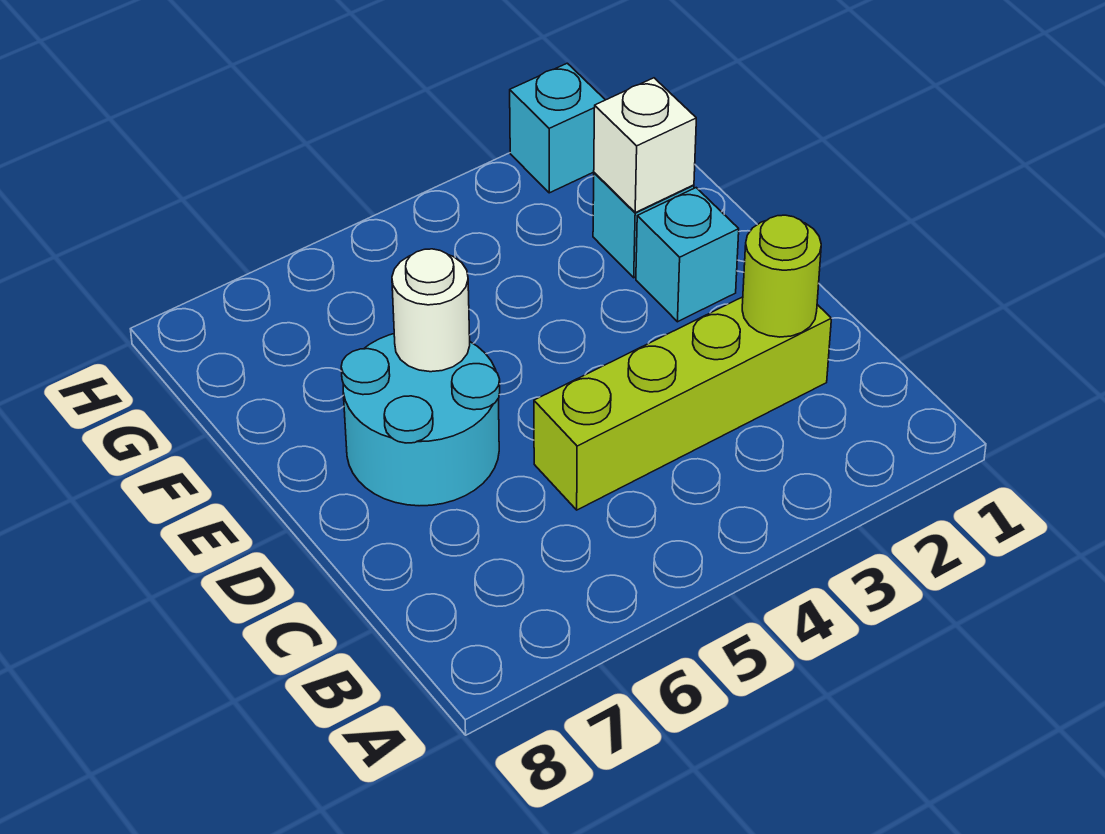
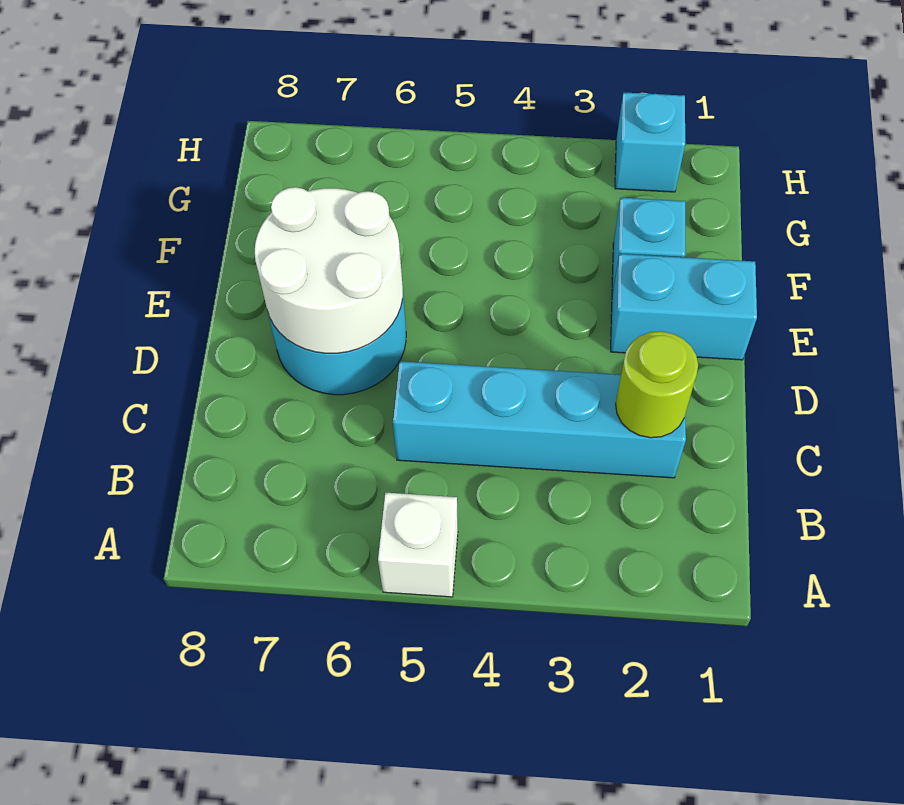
lime brick C2:C5 level 1 -> cyan brick C2:C5 level 1
cyan brick E2 level 1 -> cyan brick E1:E2 level 1
white round brick E6 level 2 -> white round brick D6:E7 level 2
white brick F2 level 2 -> white brick A5 level 1

